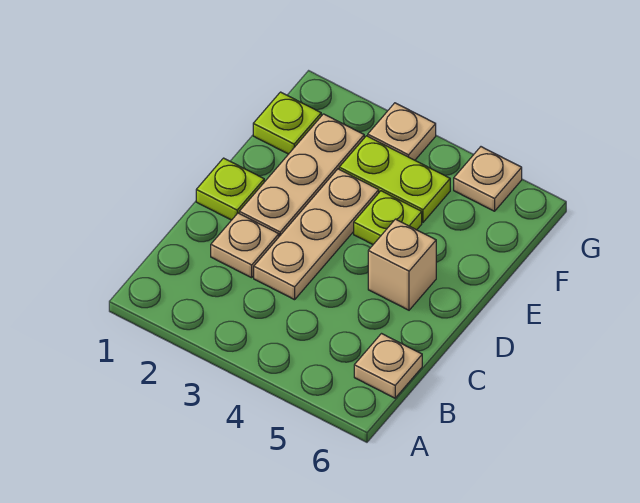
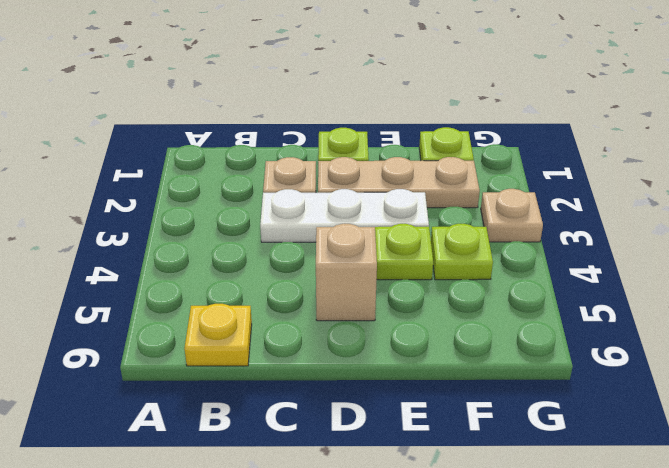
tan plate B6 level 1 -> yellow plate B6 level 1
tan plate C3:E3 level 1 -> white plate C3:E3 level 1
lime plate F3:F4 level 1 -> lime plate F4 level 1
tan plate G5 level 1 -> none

